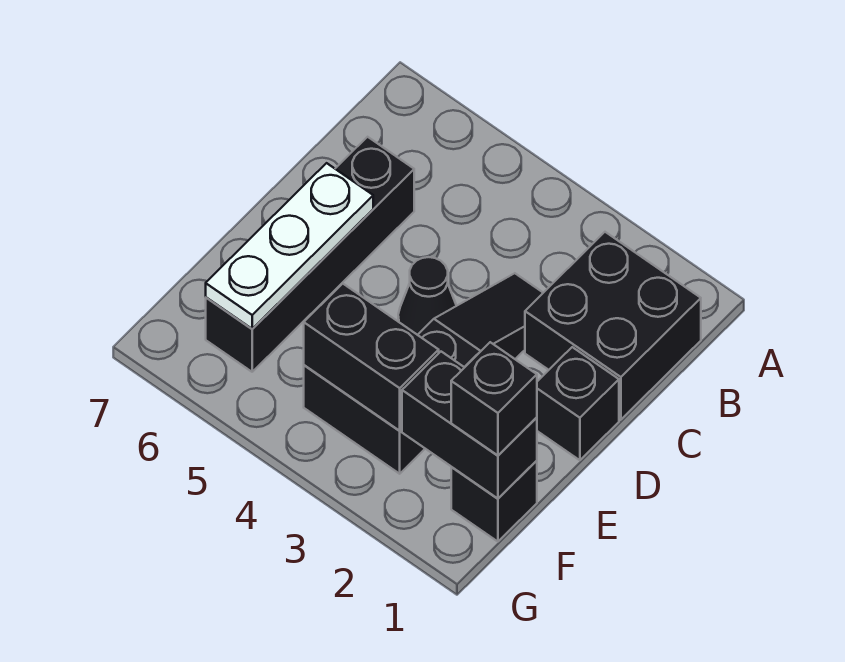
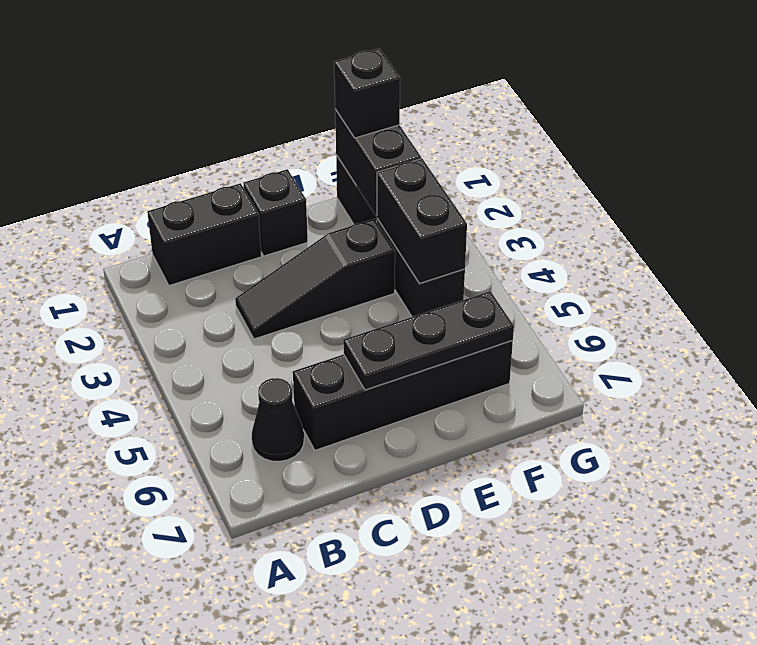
black brick B1:C2 level 1 -> black brick B1:C1 level 1
black cone D4 level 1 -> black cone B6 level 1
white plate D6:F6 level 2 -> black plate D6:F6 level 2

